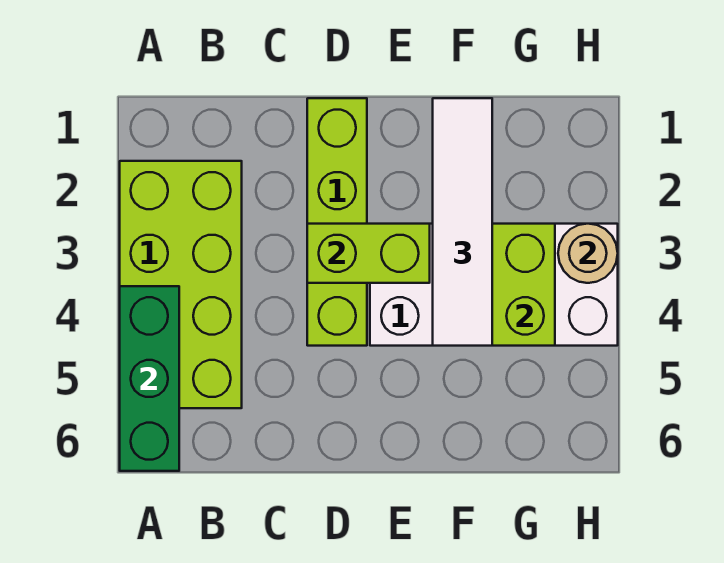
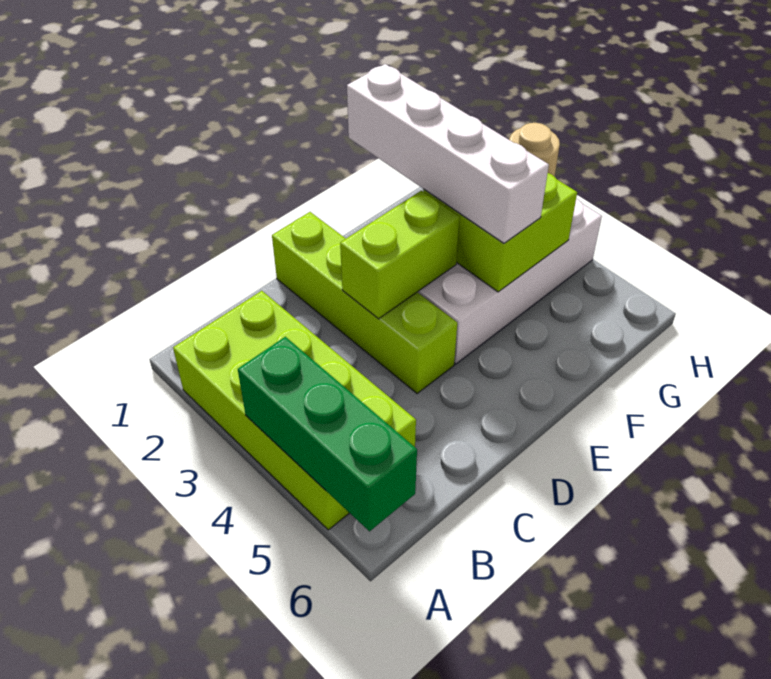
white tile F1:F4 level 3 -> white brick F1:F4 level 3

